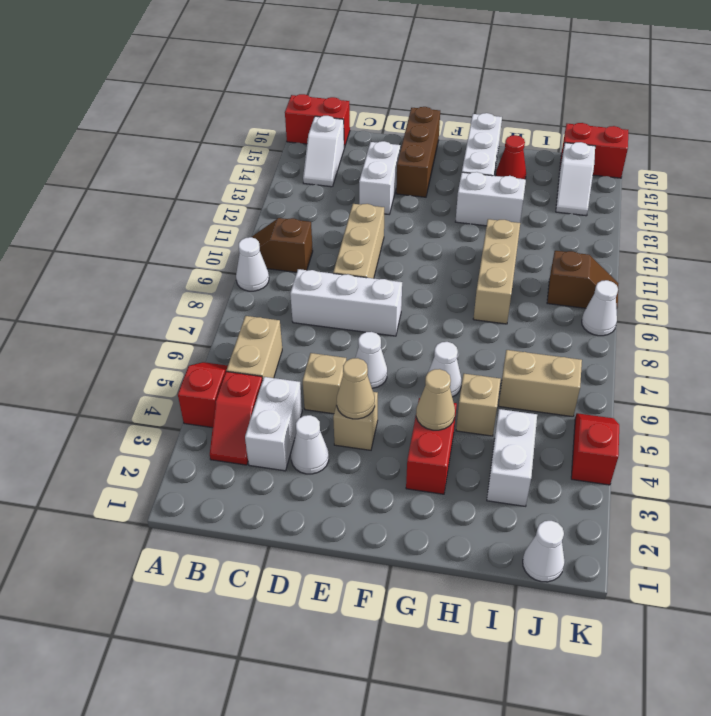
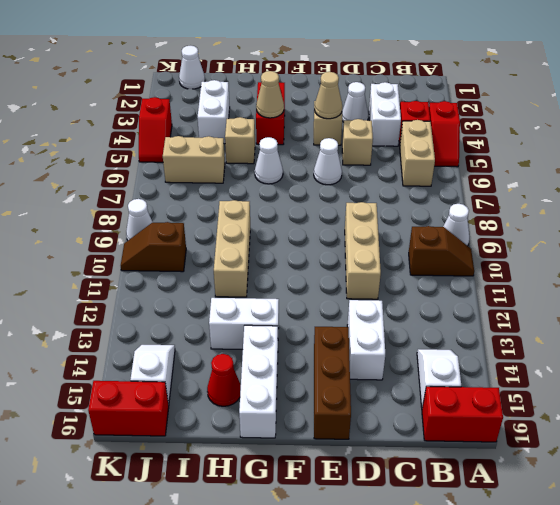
white brick C8:E8 level 1 -> none

